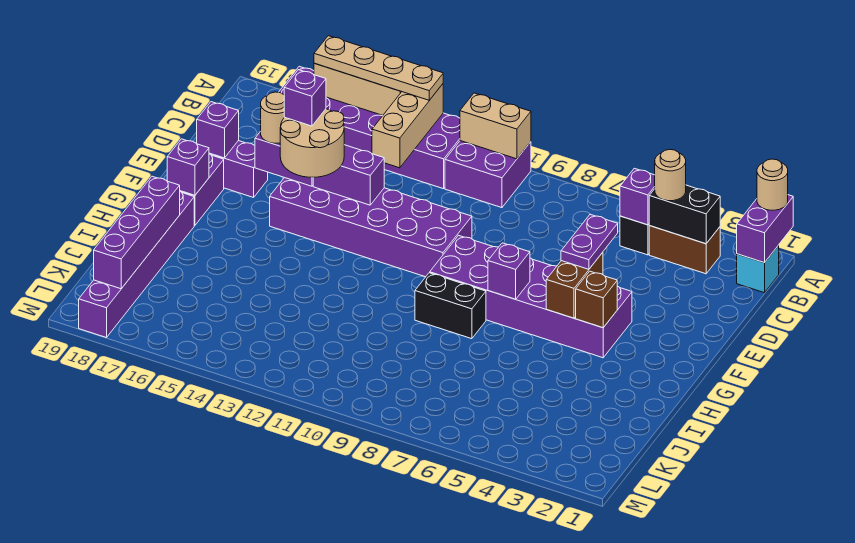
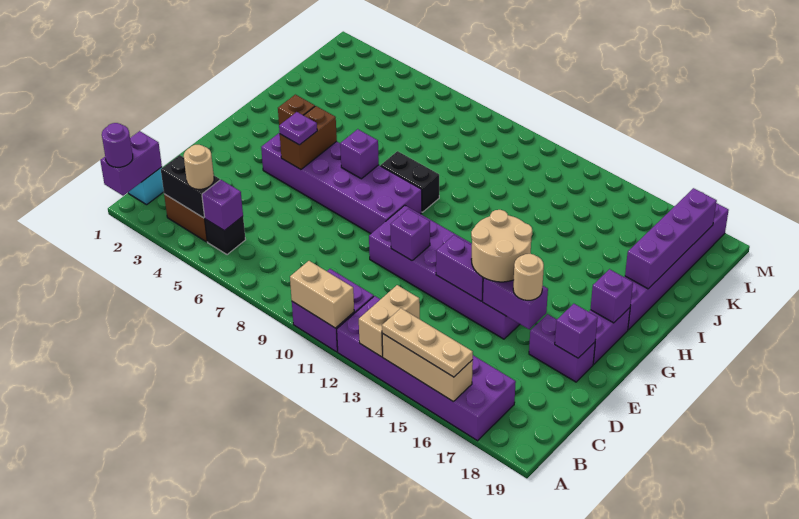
tan round brick A1 level 3 -> purple round brick A1 level 3
tan brick A13:C13 level 2 -> tan brick A13:B13 level 2
tan plate A13:A16 level 3 -> tan plate A14:A16 level 3
purple plate E5:F5 level 3 -> purple plate F5 level 3
purple brick E15 level 4 -> purple brick E11 level 2

